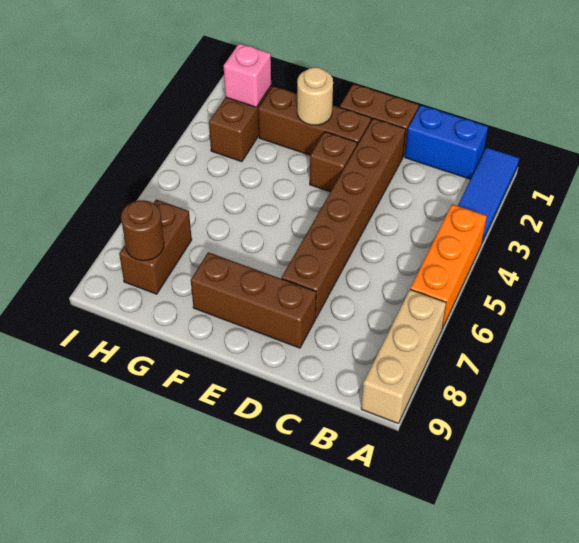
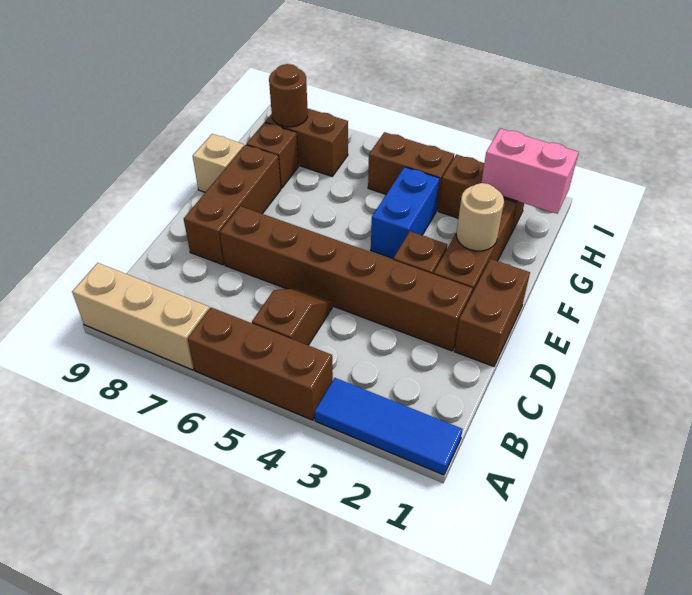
orange brick A4:A6 level 1 -> brown brick A4:A6 level 1
blue brick B1:C1 level 1 -> blue brick F4:G4 level 1
none -> brown slope B5:C5 level 1 top B
none -> tan brick F9 level 1
none -> brown brick G8 level 1
pink brick H2 level 2 -> pink brick H1:H2 level 2
none -> brown brick H4:H5 level 1

